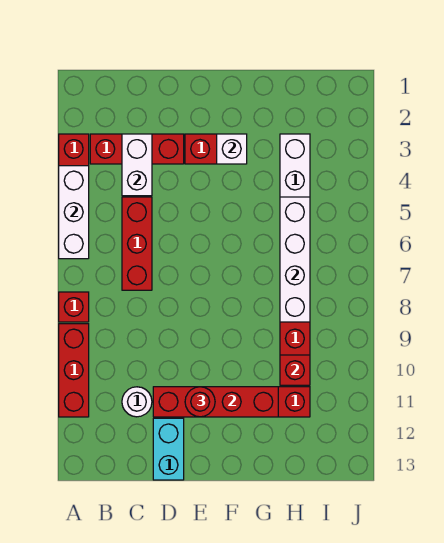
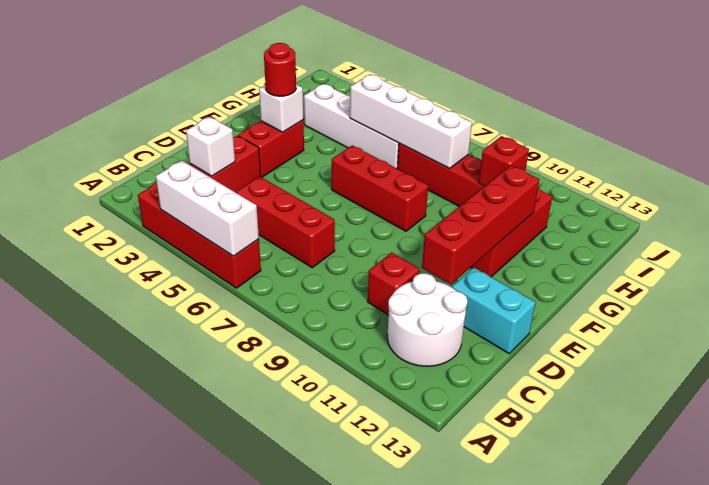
red brick A8 level 1 -> red brick C10 level 1
red brick A9:A11 level 1 -> red brick F6:F8 level 1
white brick C3:C4 level 2 -> white brick C3 level 2
white round brick C11 level 1 -> white round brick B11:C12 level 1
red round brick E11 level 3 -> red round brick F3 level 3

